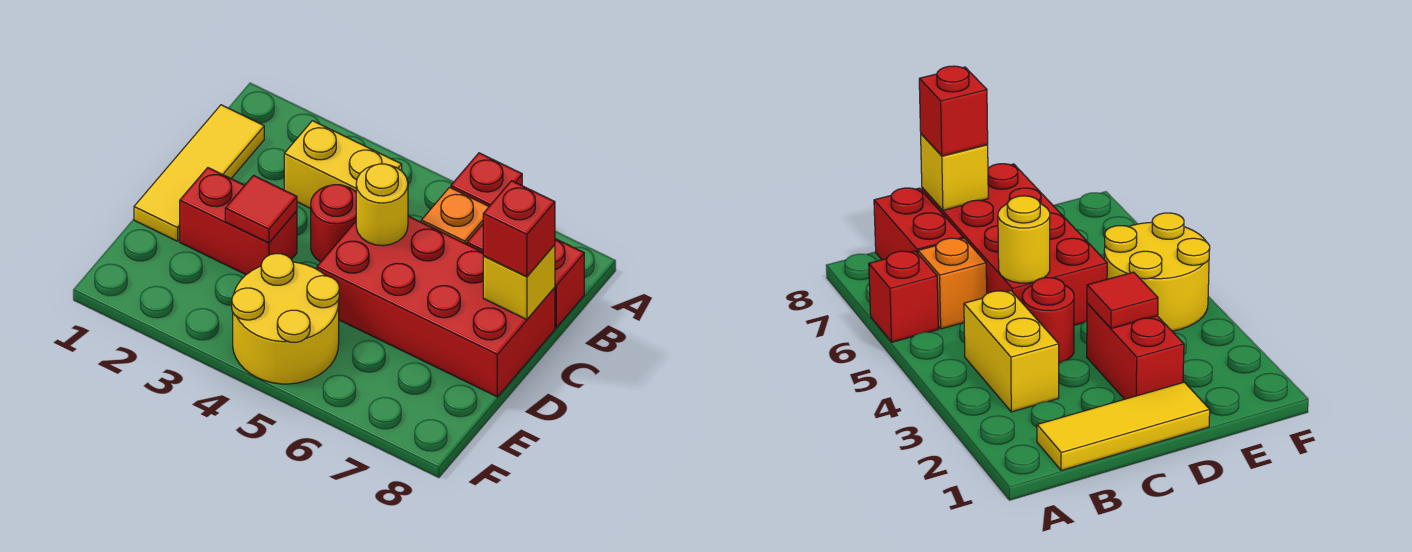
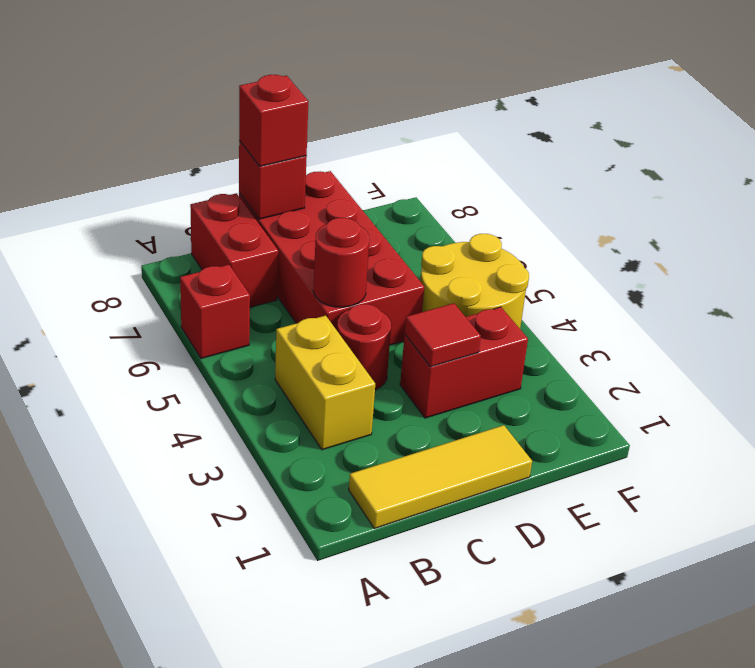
orange brick B6 level 1 -> none
yellow round brick C5 level 2 -> red round brick C5 level 2
yellow brick C8 level 2 -> red brick C8 level 2
red brick D2:D3 level 1 -> red brick D3:E3 level 1

